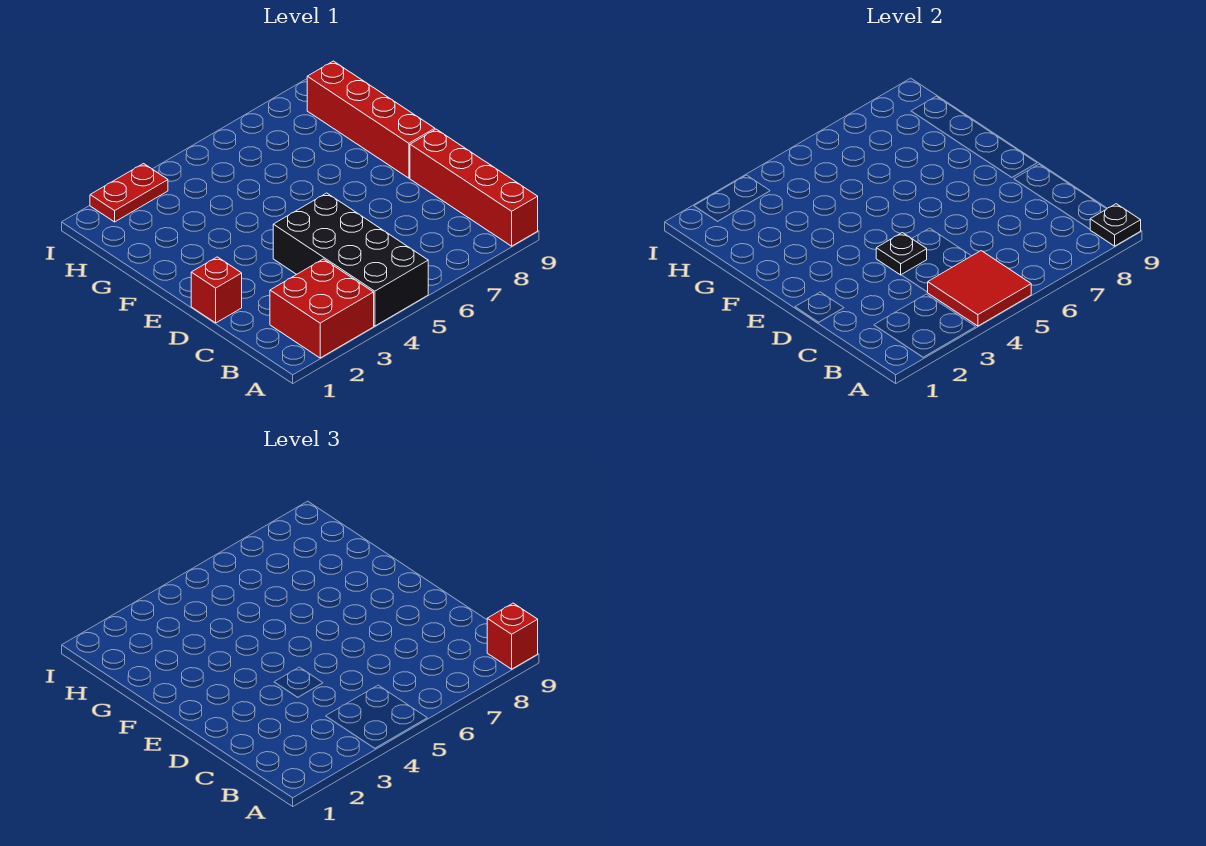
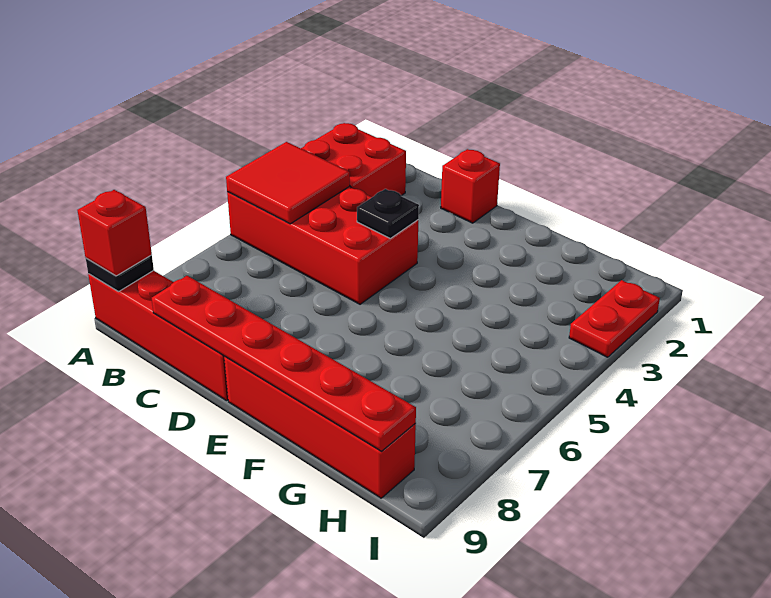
black brick A4:D5 level 1 -> red brick A4:D5 level 1
none -> red plate C9:H9 level 2

